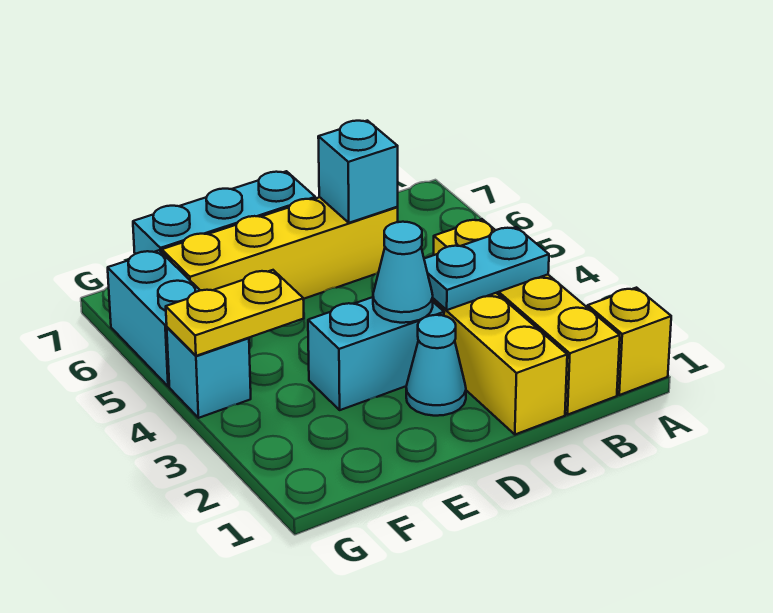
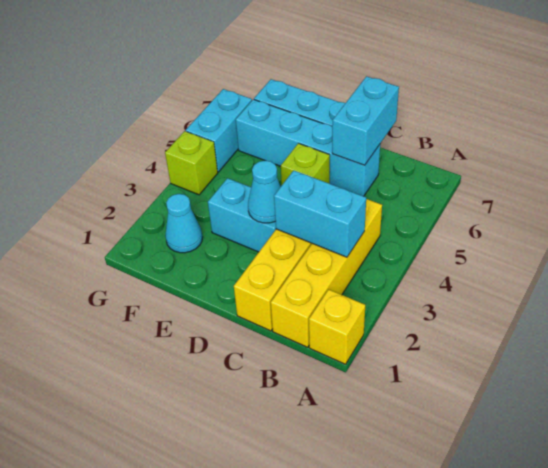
cyan plate B3:C3 level 2 -> cyan brick B3:C3 level 2
yellow brick C6:F6 level 1 -> cyan brick C6:F6 level 1
cyan brick C6 level 2 -> cyan brick C6:C7 level 2
cyan cone D2 level 1 -> cyan cone F2 level 1
none -> lime brick D5 level 1
yellow plate F4:G4 level 2 -> none
cyan brick G4 level 1 -> lime brick G4 level 1

